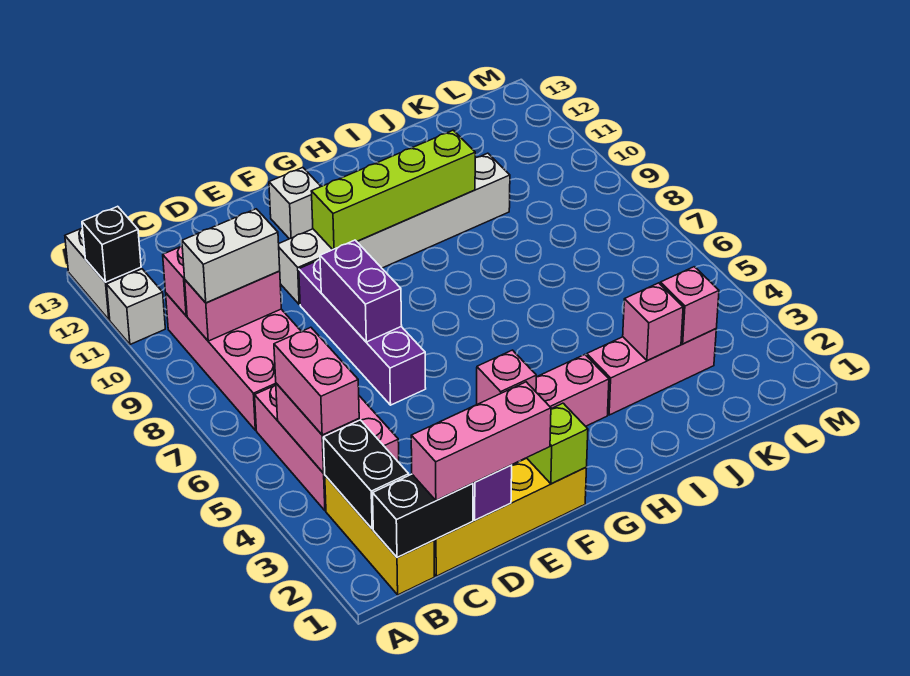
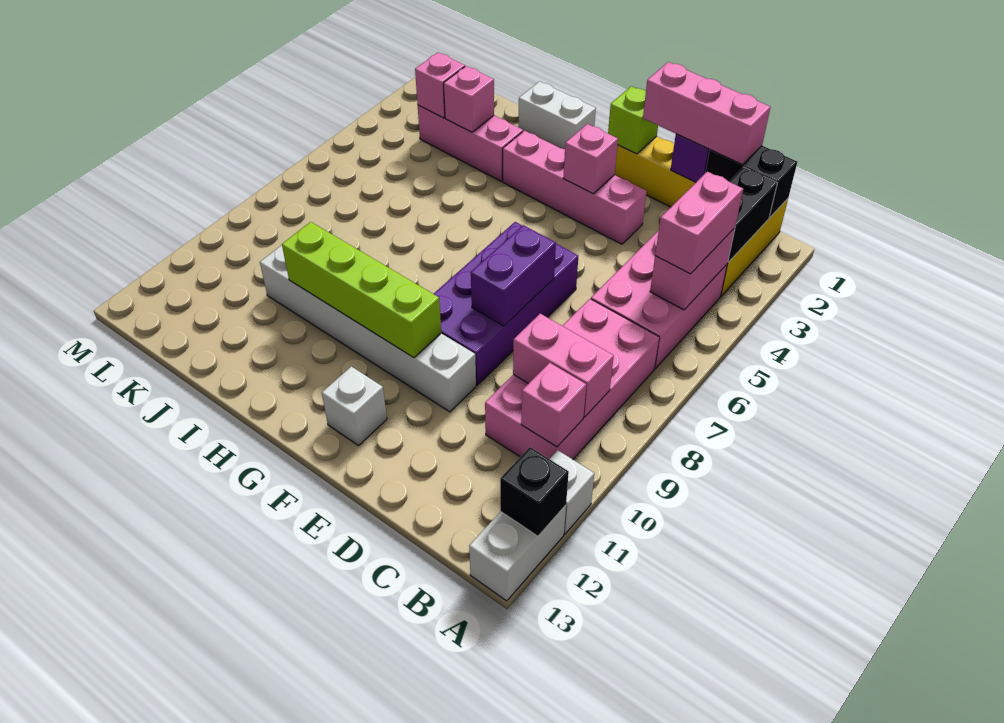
white brick B9:C9 level 3 -> white brick H1:I1 level 1
purple brick E6:E9 level 1 -> purple brick E6:F9 level 1

